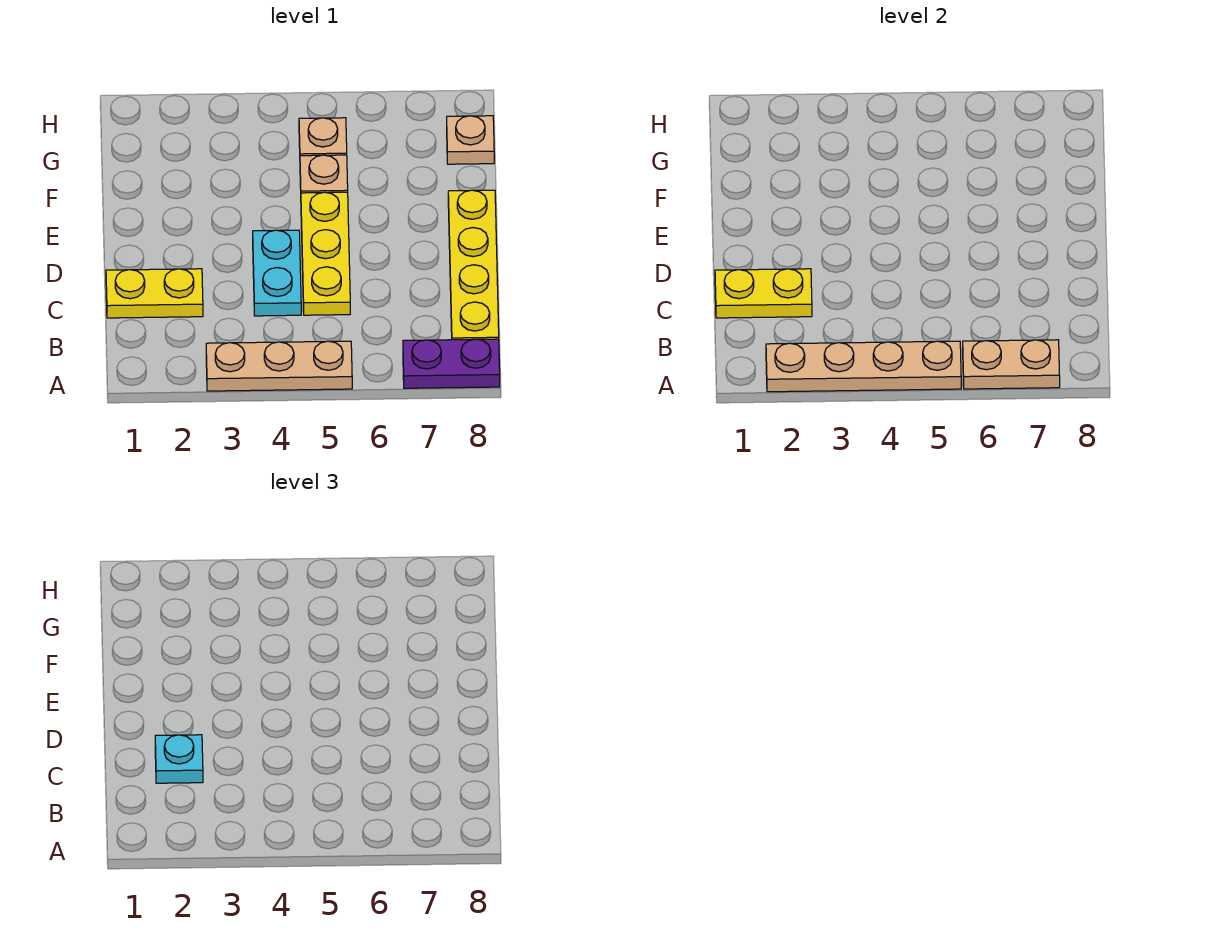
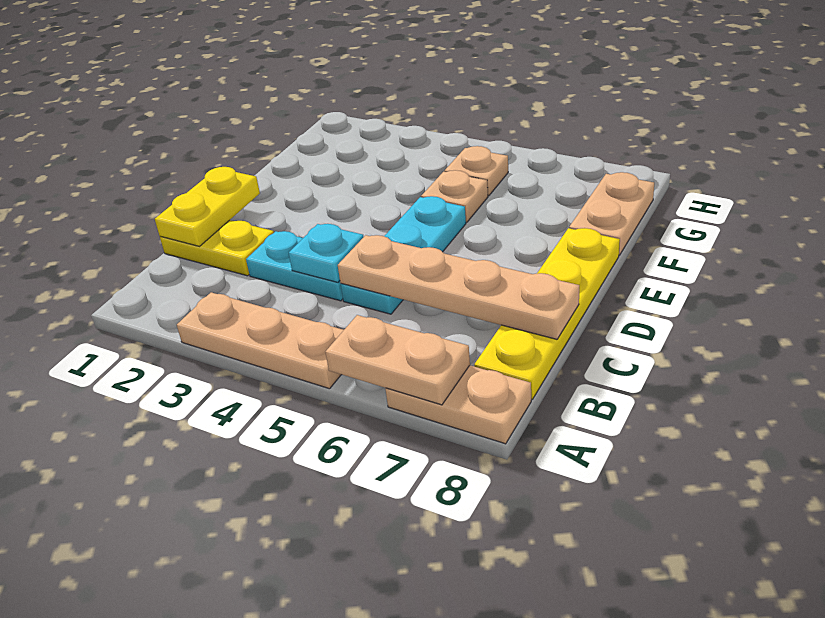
tan plate A2:A5 level 2 -> tan plate C5:C8 level 2
purple plate A7:A8 level 1 -> tan plate A7:A8 level 1
yellow plate C1:C2 level 2 -> yellow plate C1:D1 level 2
cyan plate C2 level 3 -> cyan plate C4 level 2
cyan plate C4:D4 level 1 -> cyan plate C3:C4 level 1
yellow plate C5:E5 level 1 -> cyan plate C5:E5 level 1
tan plate G8 level 1 -> tan plate F8:G8 level 1

